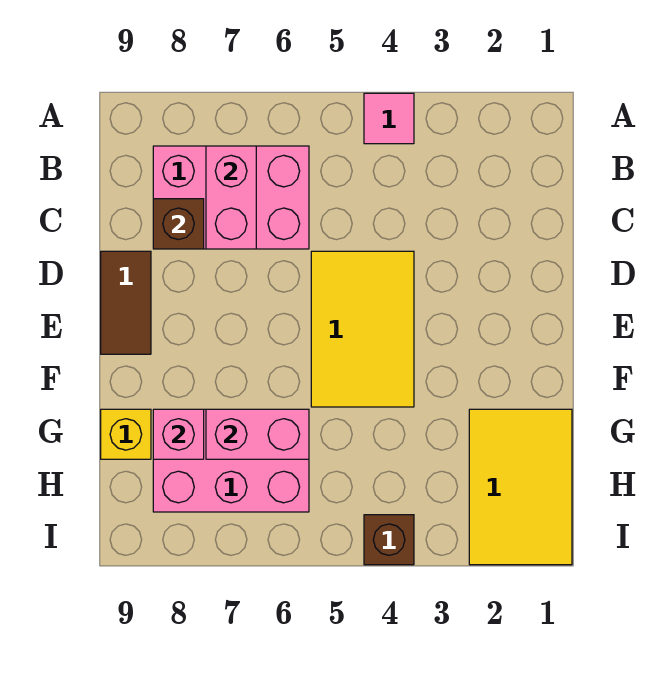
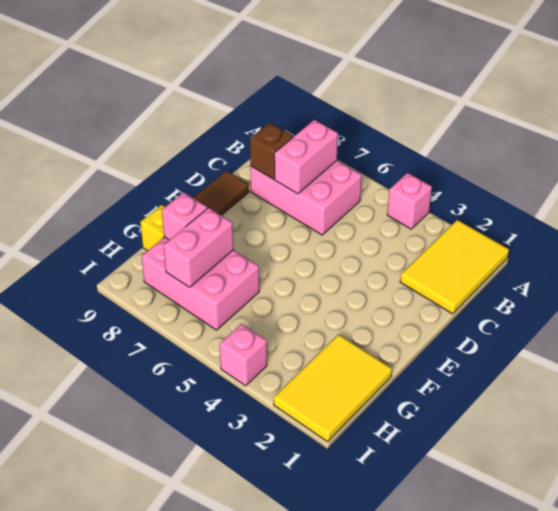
pink tile A4 level 1 -> pink brick A4 level 1
yellow tile D4:F5 level 1 -> yellow tile A1:C2 level 1
pink brick G6:G7 level 2 -> pink brick G7:H7 level 2
brown brick I4 level 1 -> pink brick I4 level 1

